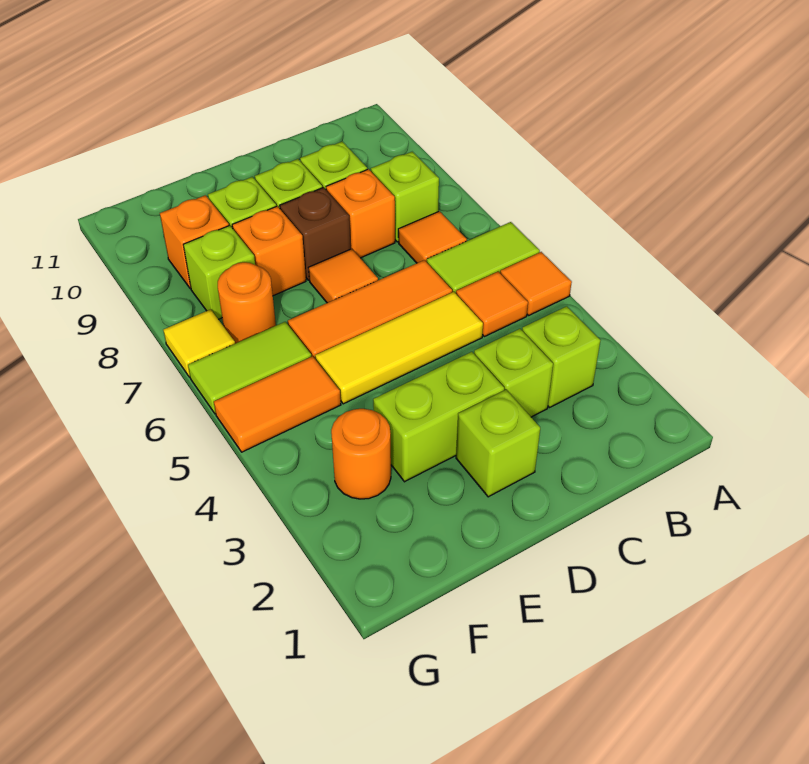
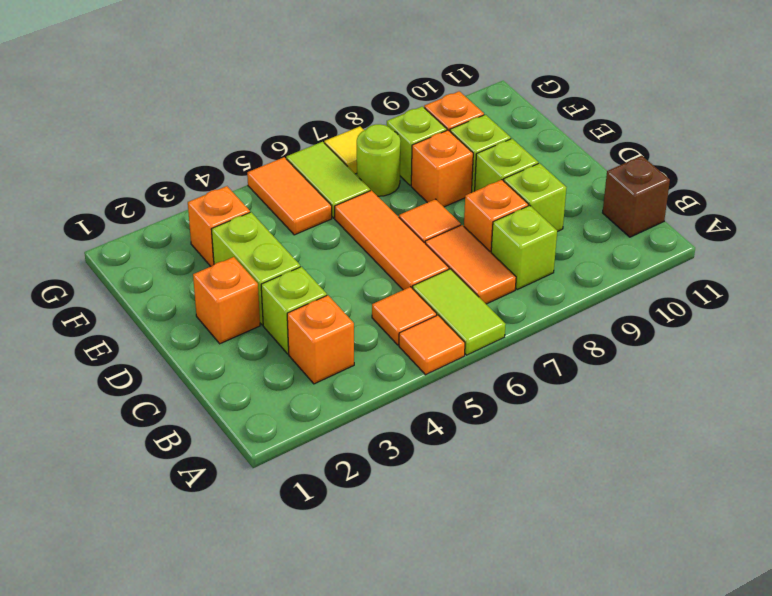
lime brick B3 level 1 -> orange brick B3 level 1
orange tile B7 level 1 -> orange tile B7:C7 level 1
yellow tile C5:E5 level 1 -> none
lime brick D2 level 1 -> orange brick D2 level 1
brown brick D8 level 1 -> brown brick B11 level 1
orange round brick F3 level 1 -> orange brick F3 level 1
orange round brick F7 level 1 -> lime round brick F7 level 1

